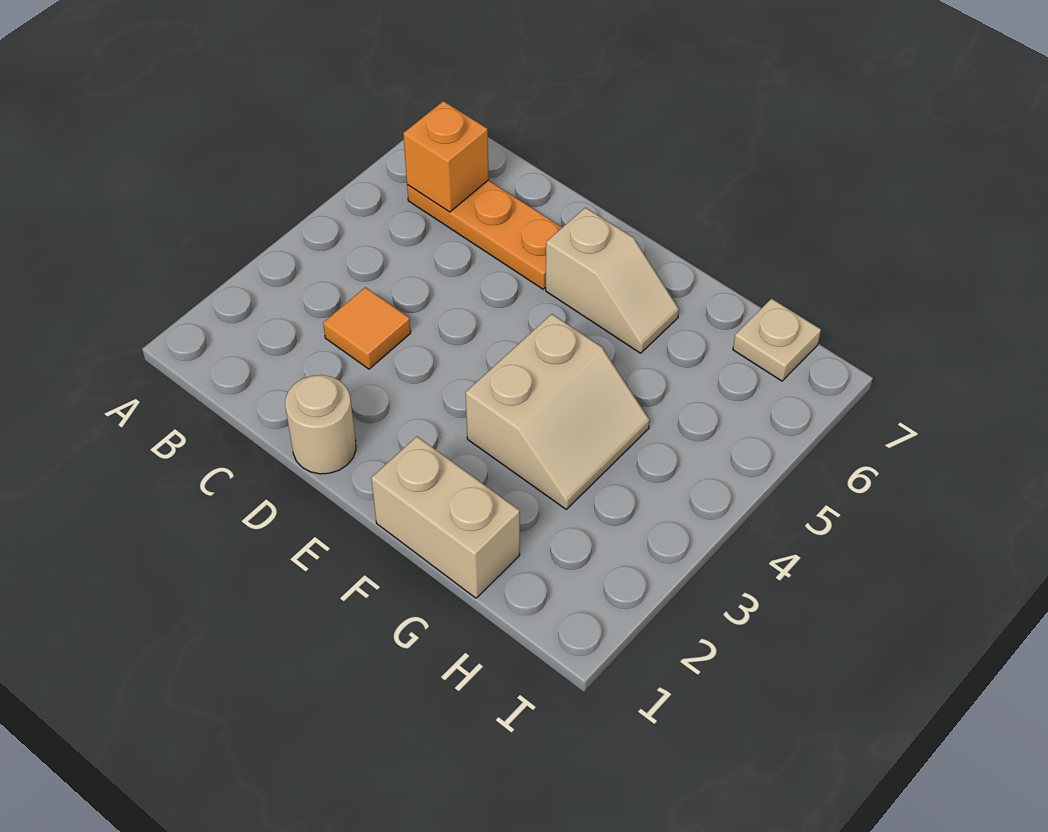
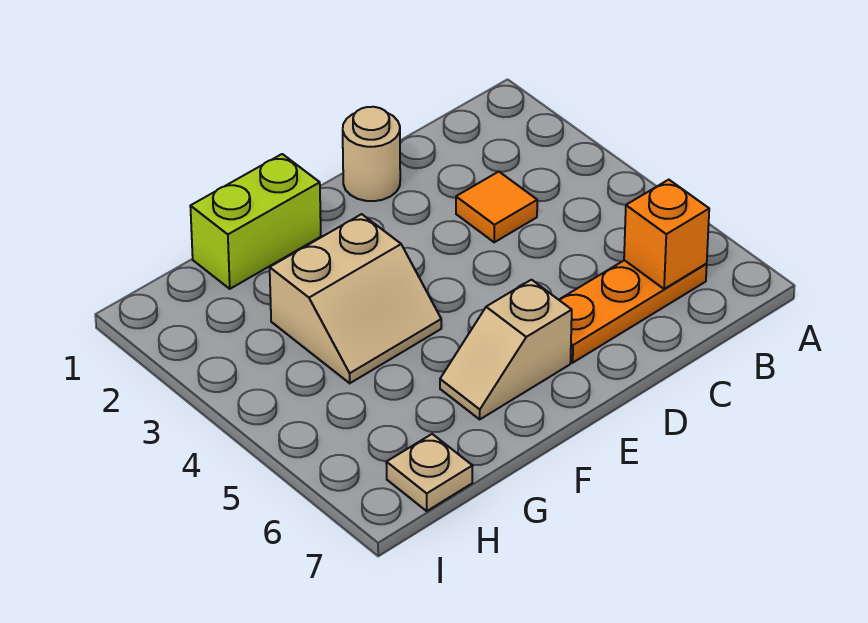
tan brick F1:G1 level 1 -> lime brick F1:G1 level 1
tan slope F3:G4 level 1 top F -> tan slope F3:G4 level 1 top 3

